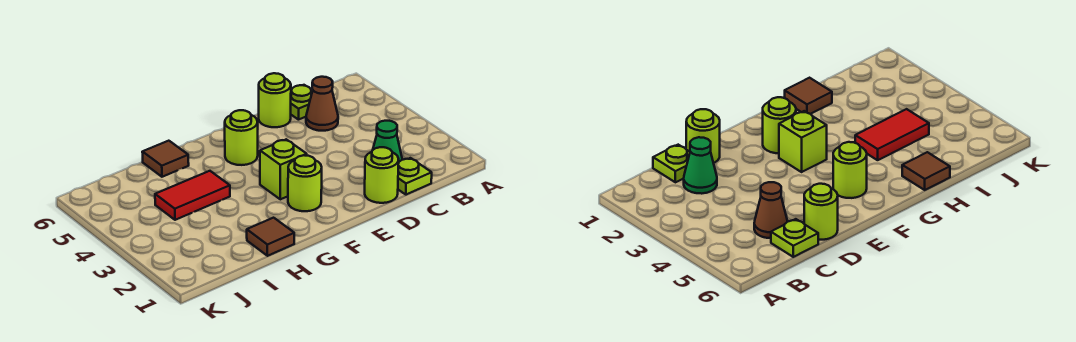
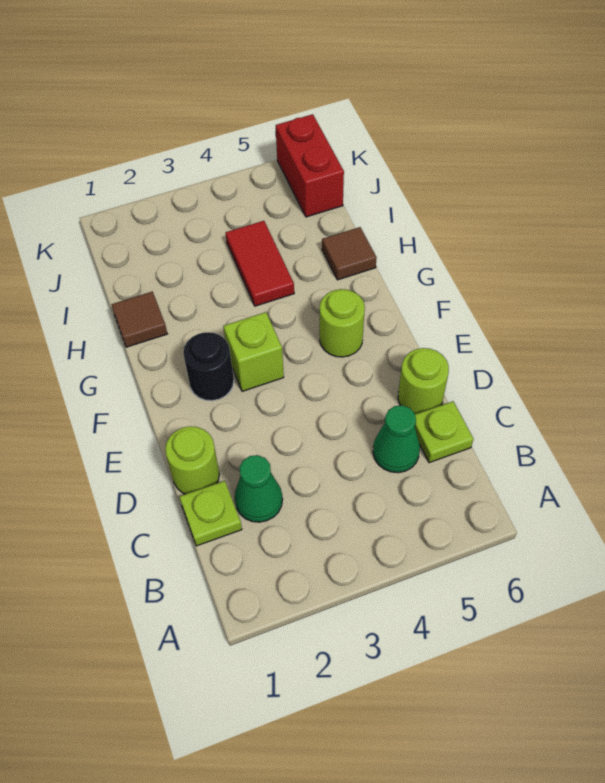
brown cone C5 level 1 -> green cone C5 level 1
lime round brick F2 level 1 -> black round brick F2 level 1
none -> red brick J6:K6 level 1

